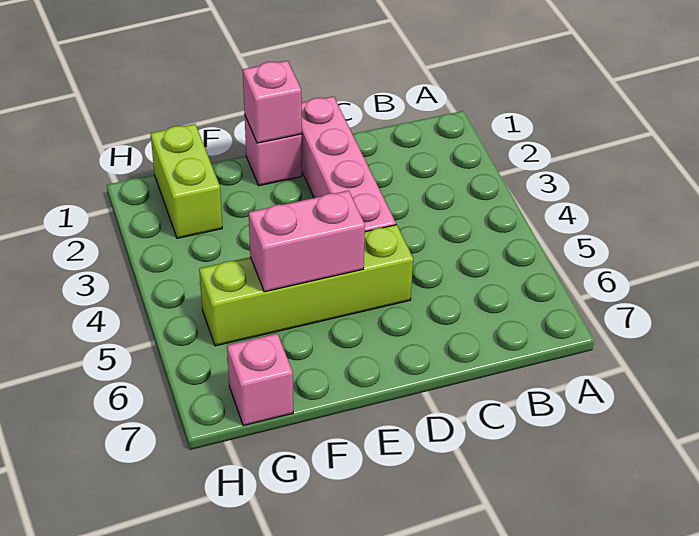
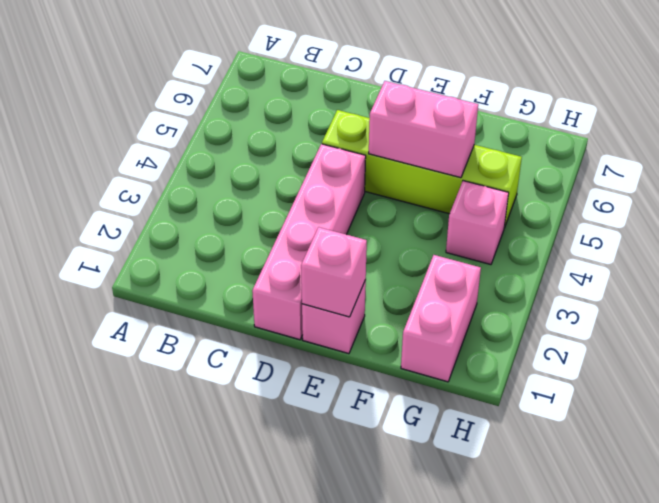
lime brick G1:G2 level 1 -> pink brick G1:G2 level 1
pink brick G7 level 1 -> pink brick G4 level 1

